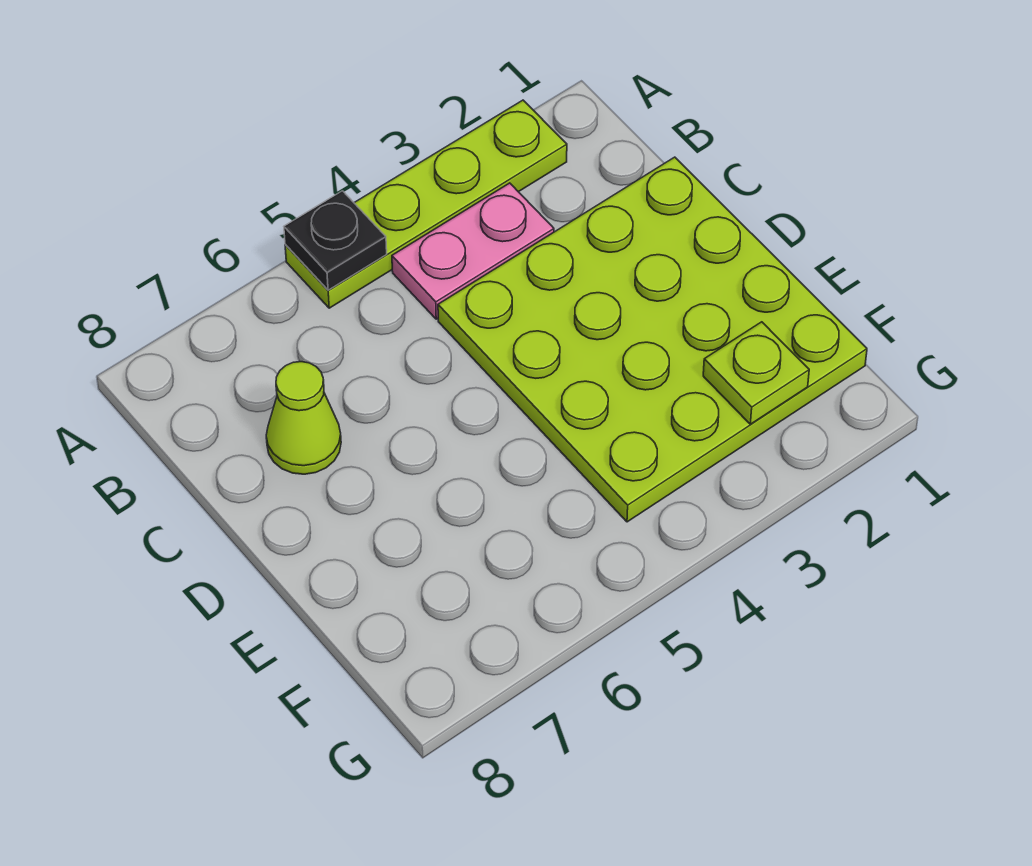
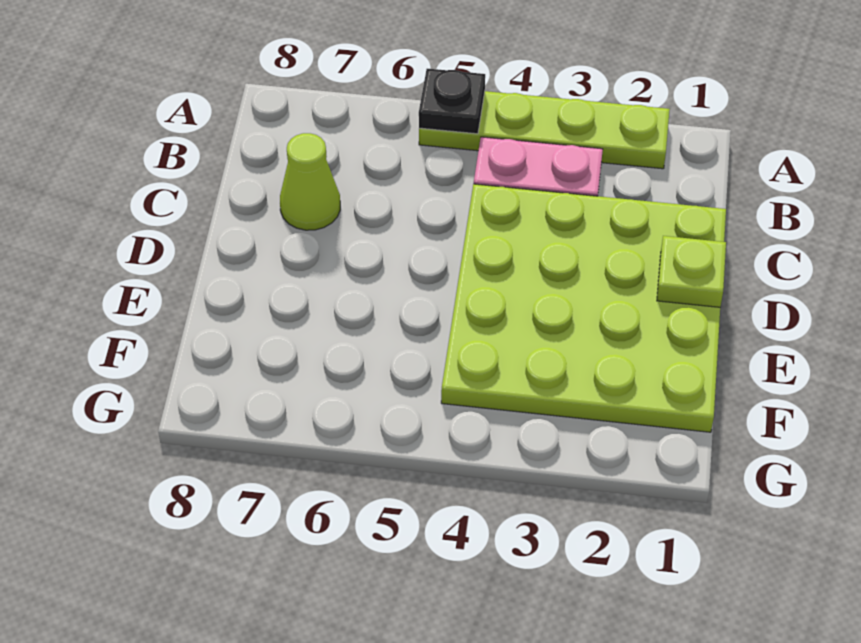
lime plate F2 level 2 -> lime plate D1 level 2

